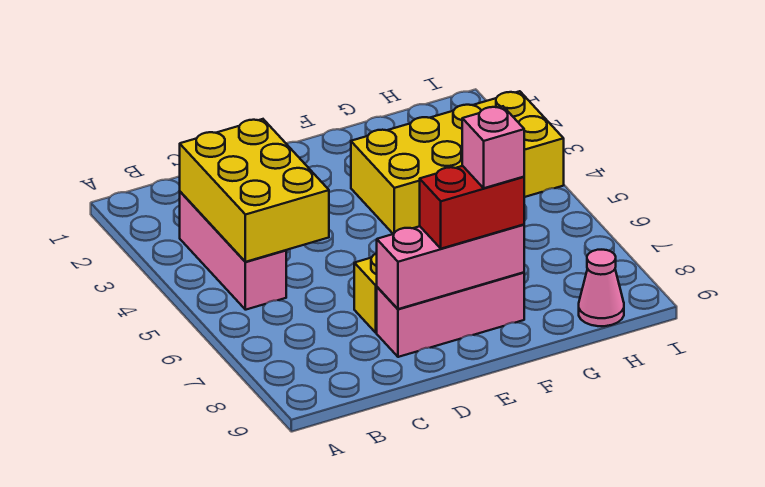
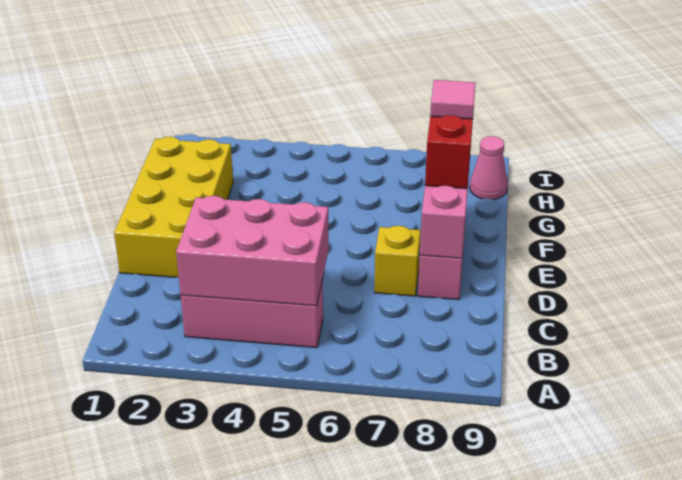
yellow brick B3:C5 level 2 -> pink brick B3:C5 level 2
yellow brick F3:I4 level 1 -> yellow brick D1:G2 level 1
pink brick F8 level 4 -> pink tile F8 level 4

